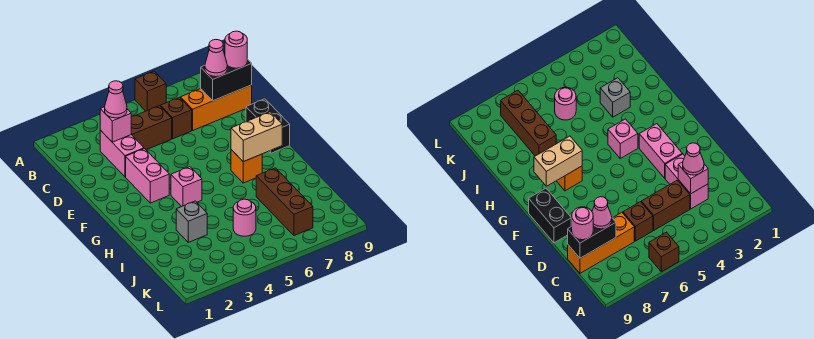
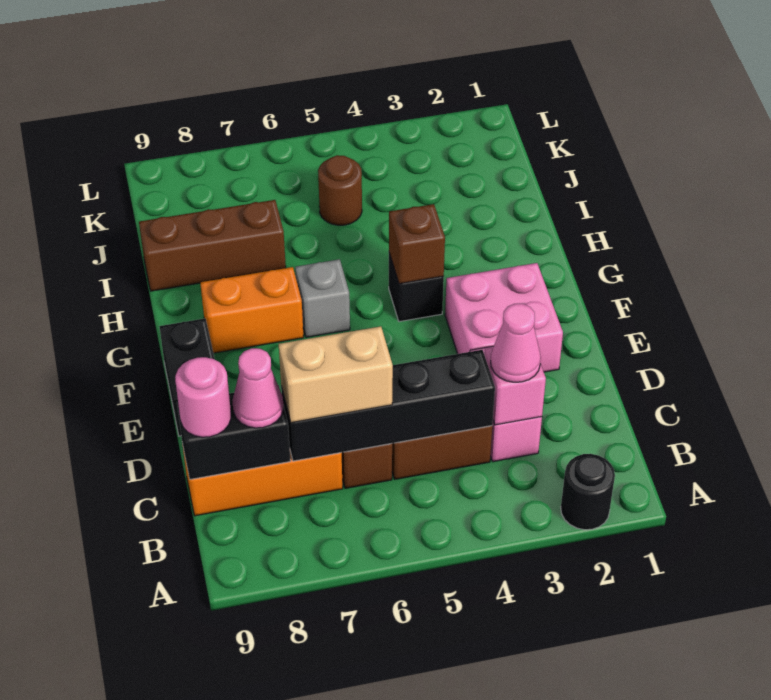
none -> black round brick A2 level 1
brown brick A6 level 1 -> brown brick G4 level 2
none -> black brick C4:C7 level 2
pink brick E3:F3 level 1 -> pink brick E2:F3 level 1
pink brick G4 level 1 -> black brick G4 level 1
orange brick G7 level 1 -> orange brick G7:G8 level 1
tan brick G7:G8 level 2 -> tan brick C6:C7 level 3
grey brick I3 level 1 -> grey brick G6 level 1
brown brick I7:K7 level 1 -> brown brick I7:I9 level 1
pink round brick J5 level 1 -> brown round brick J5 level 1

